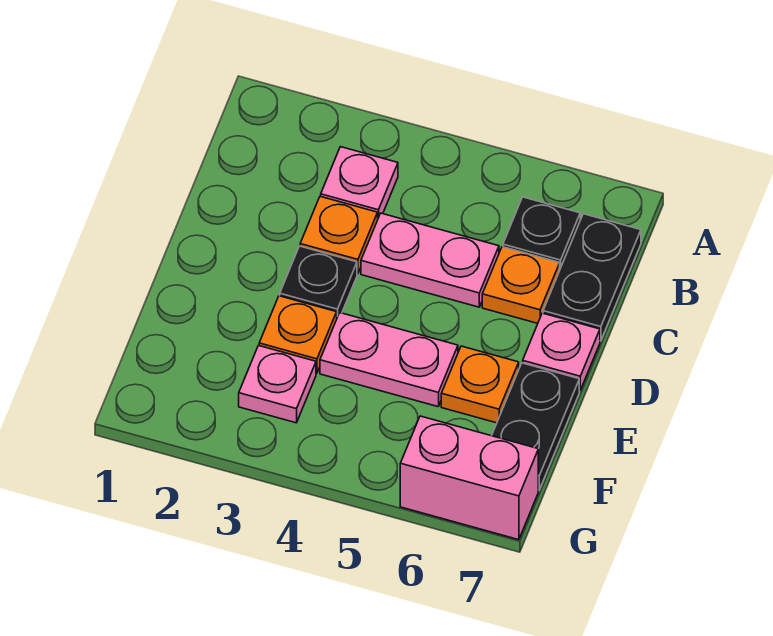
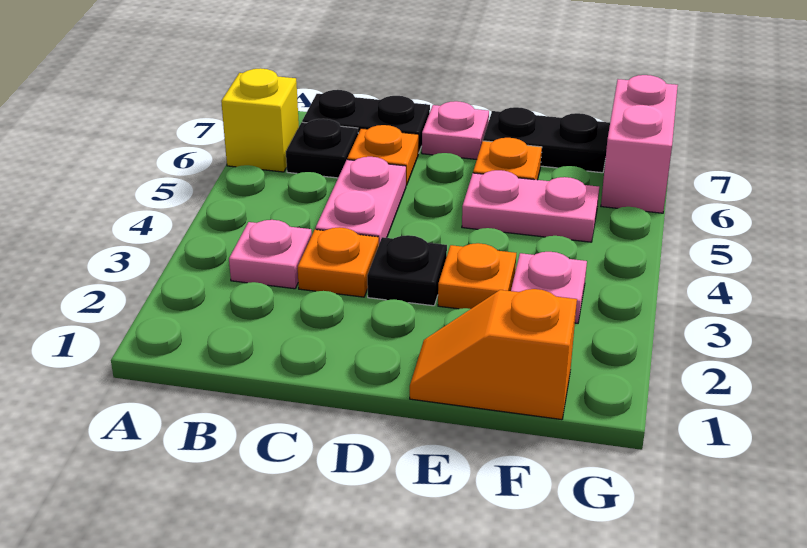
none -> yellow brick A6 level 1
none -> orange slope E1:F1 level 1 top F
pink plate E4:E5 level 1 -> pink plate E5:F5 level 1

